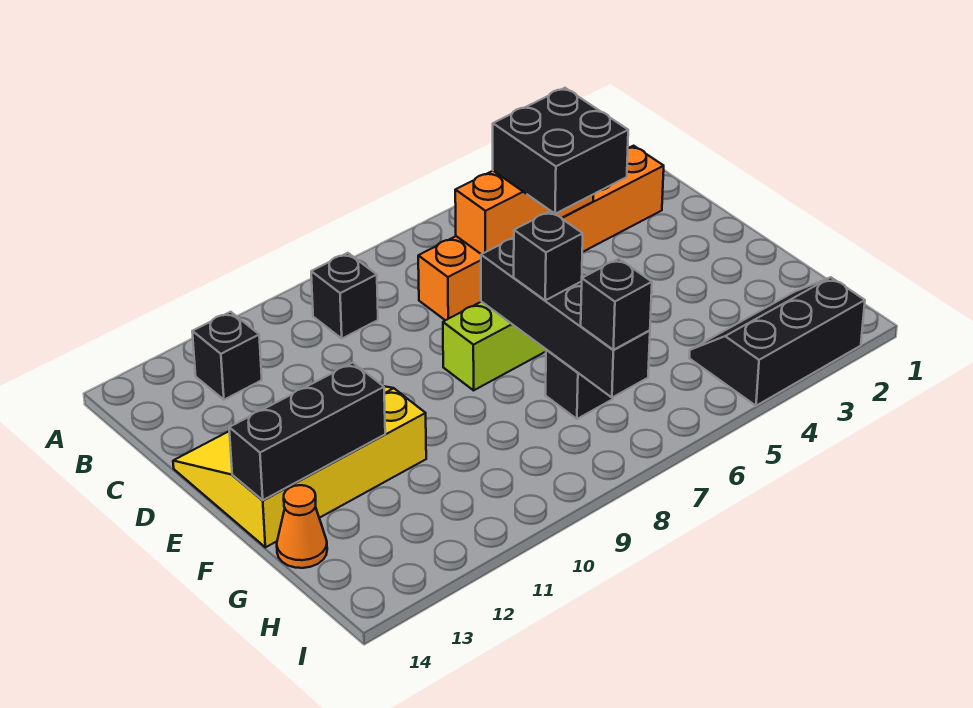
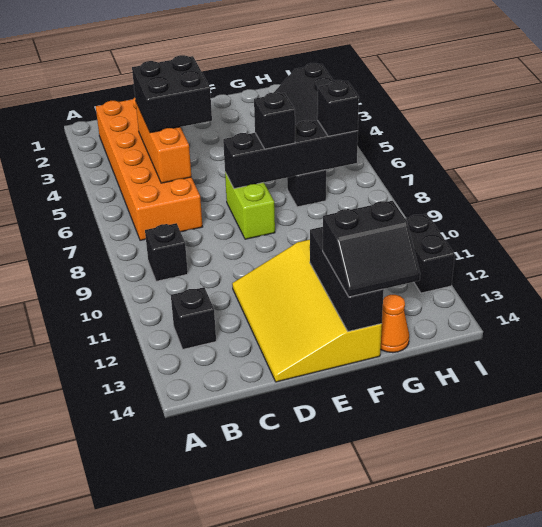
orange brick C2:C7 level 1 -> orange brick B2:C7 level 1
none -> black slope F13:G14 level 3 top 13
none -> black brick I11:I12 level 1

